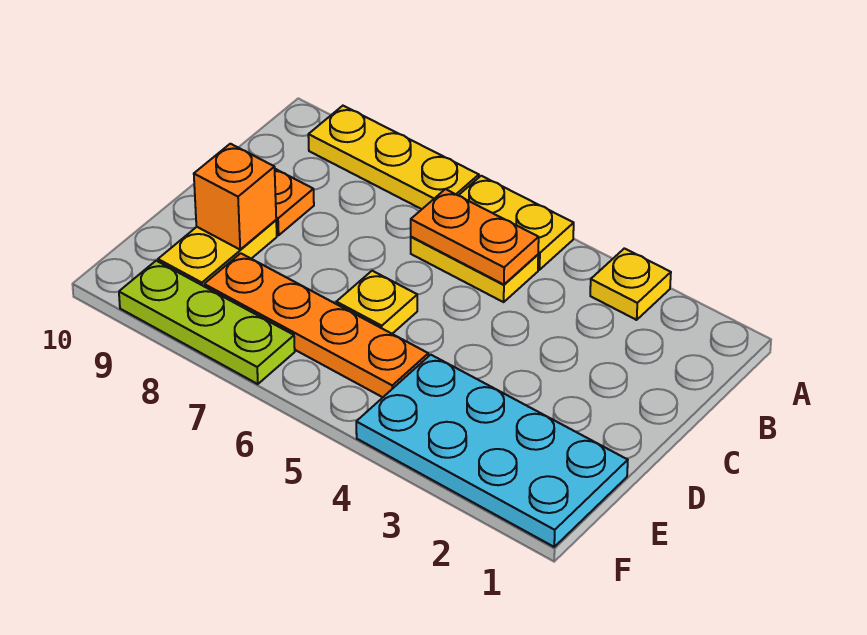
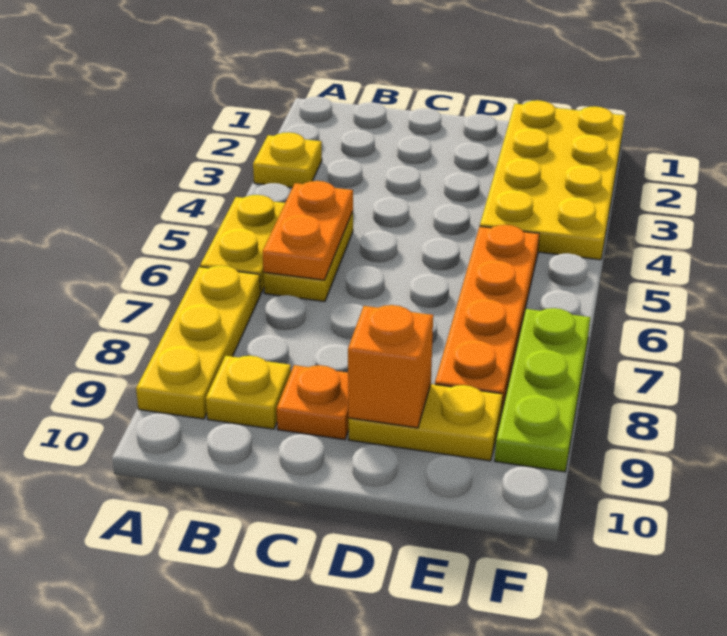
yellow plate D6 level 1 -> yellow plate B9 level 1
cyan plate E1:F4 level 1 -> yellow plate E1:F4 level 1

